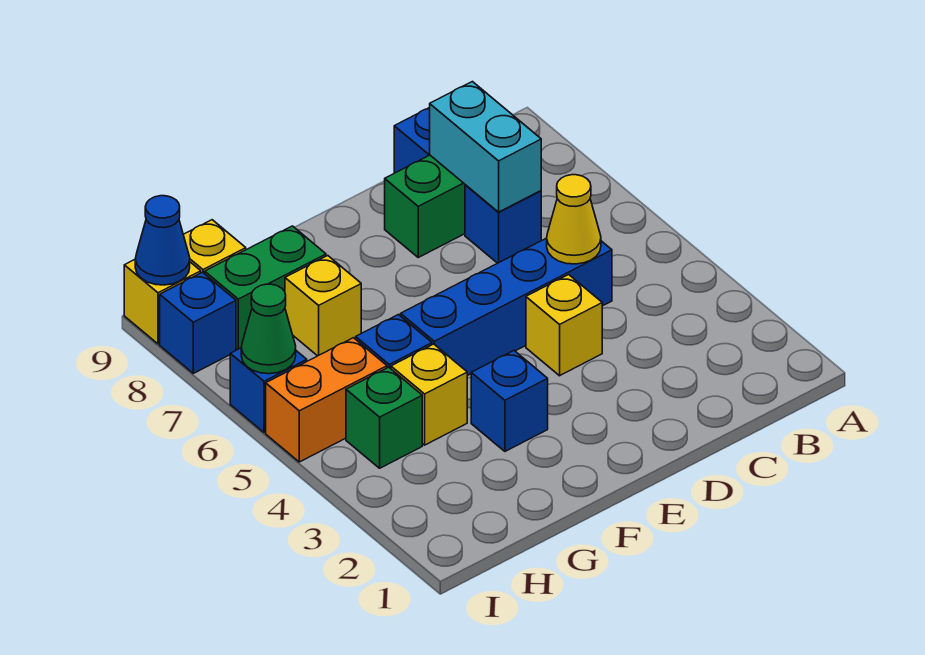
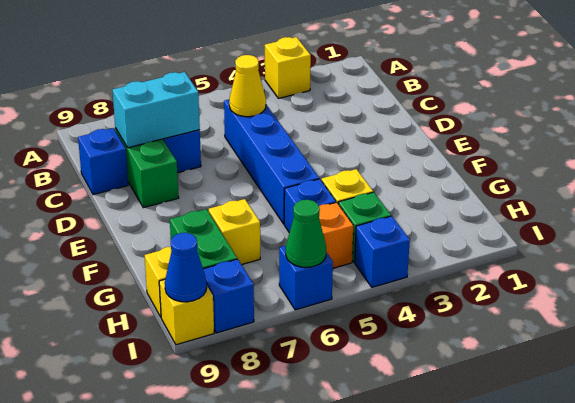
yellow brick D4 level 1 -> yellow brick A3 level 1
blue brick F3 level 1 -> blue brick I4 level 1
orange brick H5:I5 level 1 -> orange brick H5 level 1

